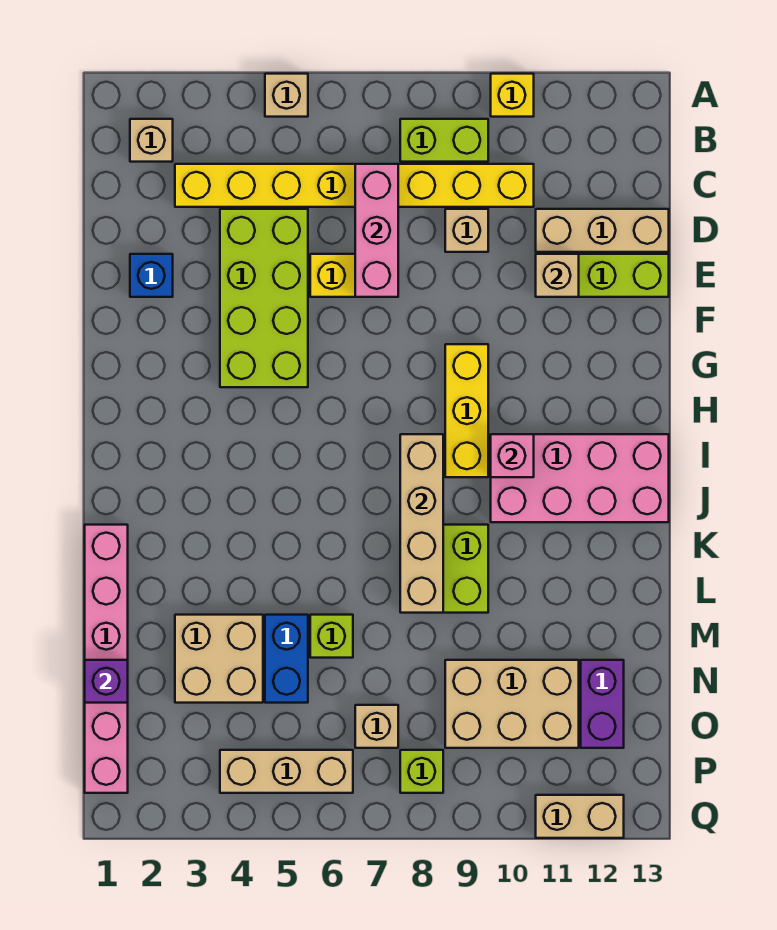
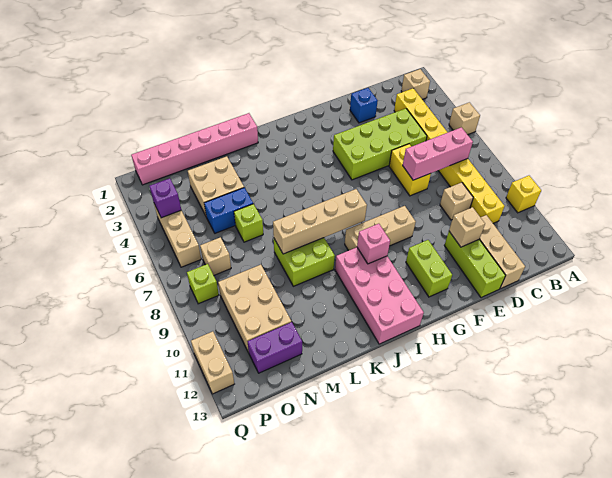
lime brick B8:B9 level 1 -> lime brick G11:G12 level 1
yellow brick G9:I9 level 1 -> tan brick G9:I9 level 1
purple brick N1 level 2 -> purple brick P4 level 2

